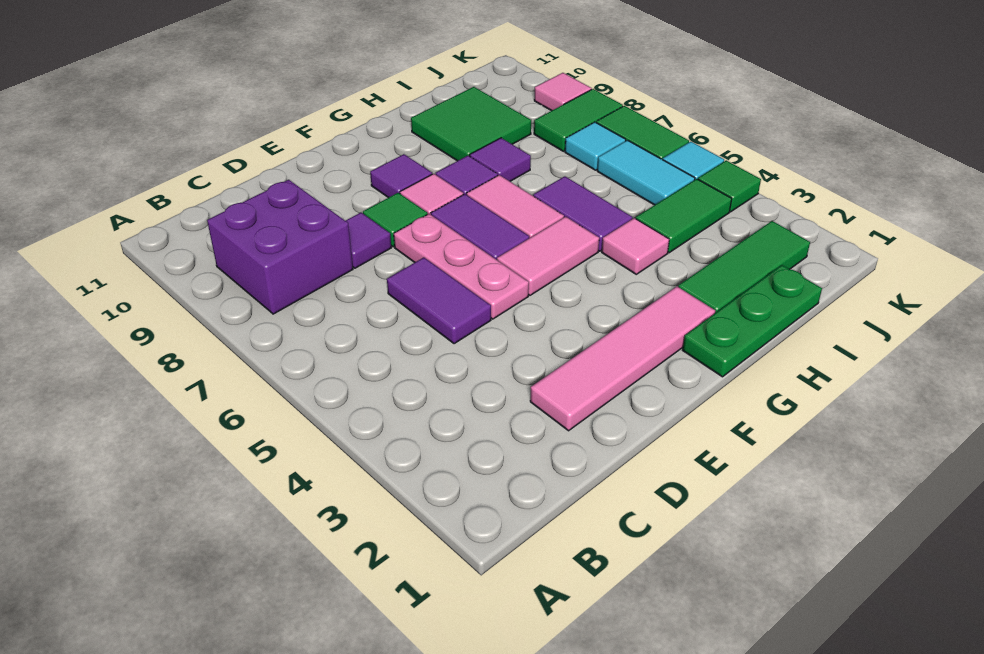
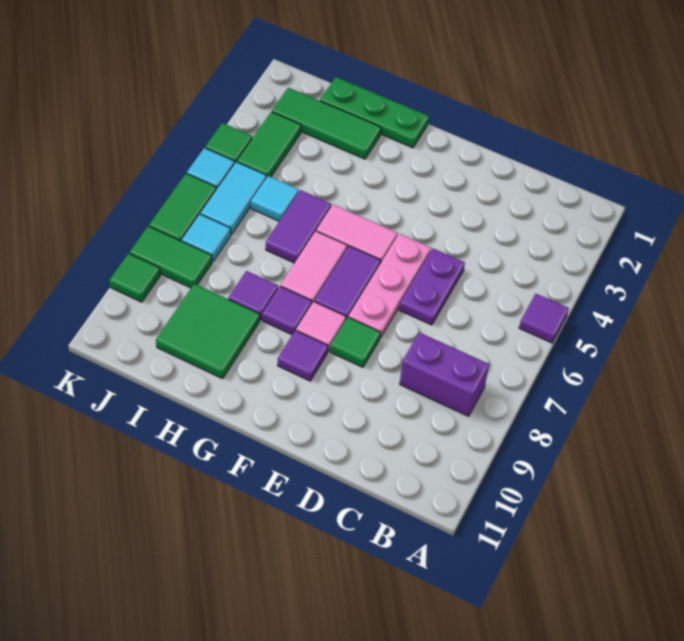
purple brick B8:C9 level 1 -> purple brick B8:C8 level 1
pink tile D2:G2 level 1 -> none
purple tile D5:D6 level 1 -> purple plate D5:D6 level 1
purple tile D8 level 1 -> purple tile A5 level 1
pink tile H4 level 1 -> none
green tile I4:J4 level 1 -> green tile J3:J4 level 1
none -> cyan tile I5 level 1
pink tile K9 level 1 -> green tile K9 level 1

